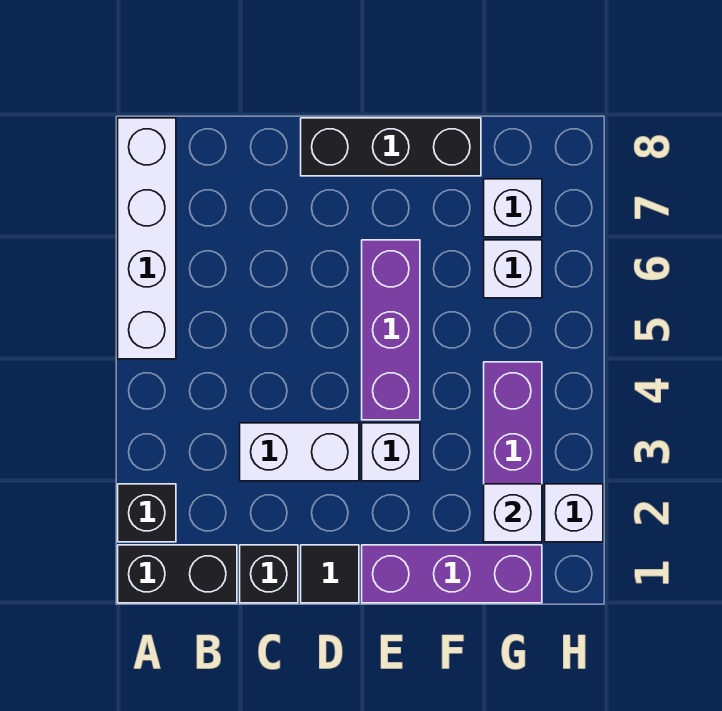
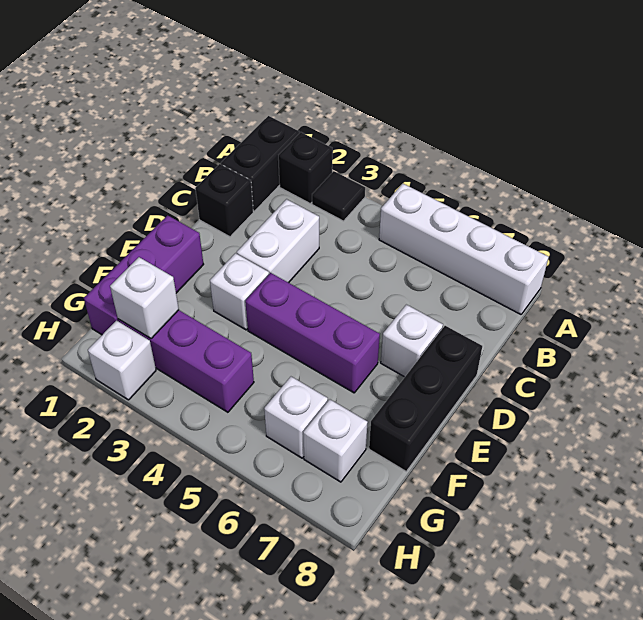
black tile D1 level 1 -> black tile A3 level 1
none -> white brick D7 level 1

